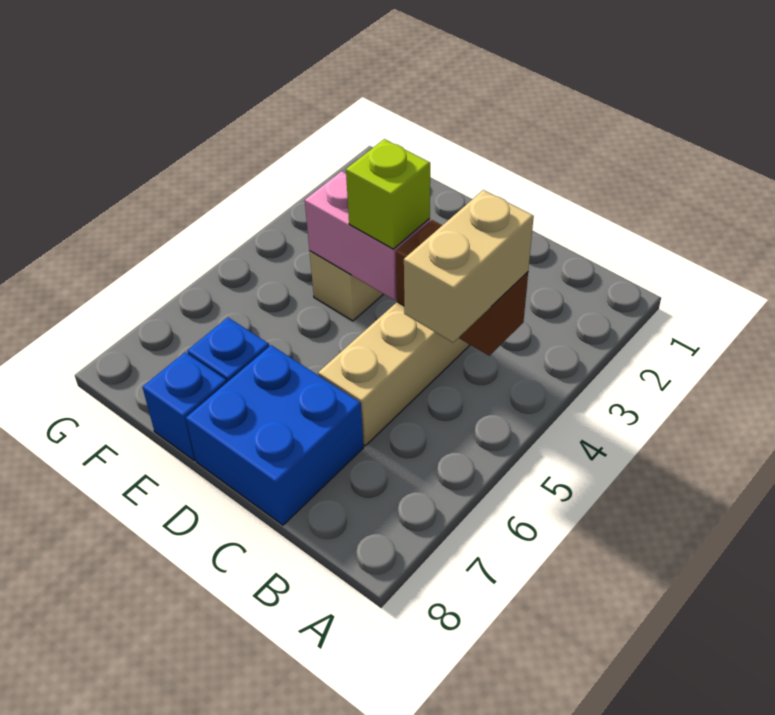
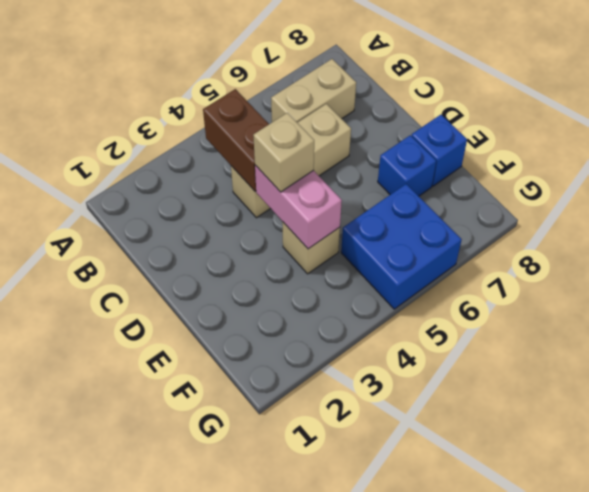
tan brick B4:B5 level 3 -> tan brick B6:B7 level 1
blue brick C7:D8 level 1 -> blue brick F5:G6 level 1
lime brick D4 level 3 -> tan brick D4 level 3

